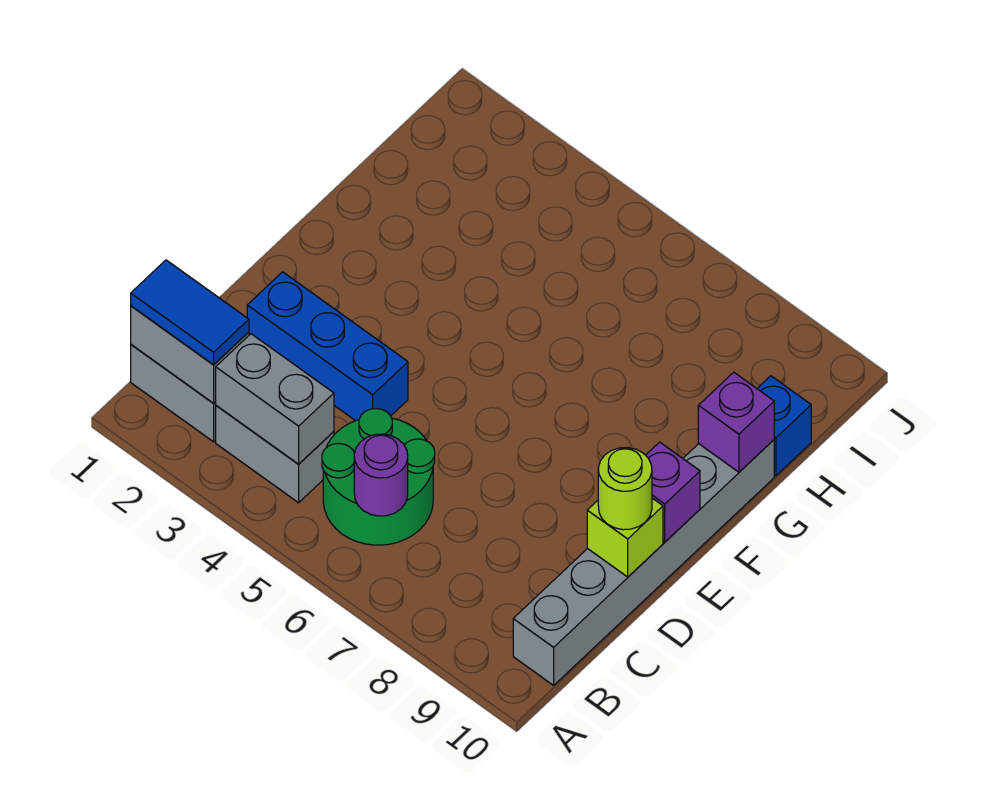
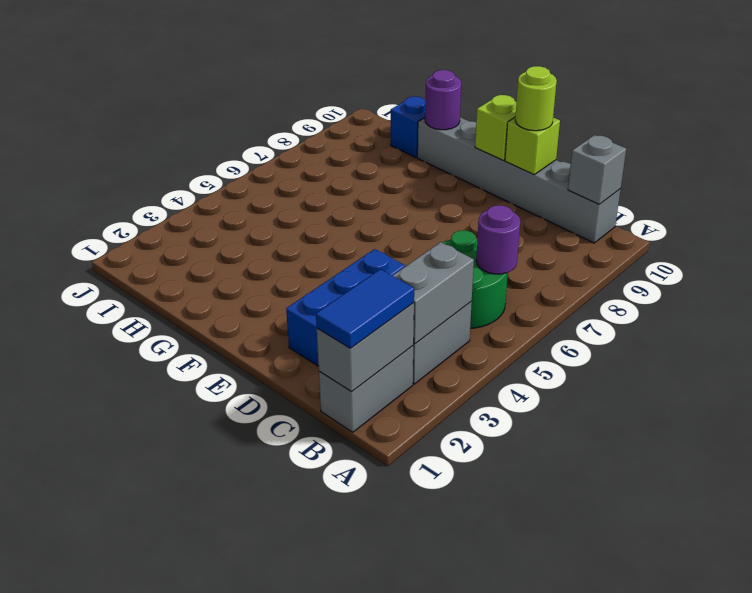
none -> grey brick B10 level 2
purple brick E10 level 2 -> lime brick E10 level 2
purple brick G10 level 2 -> purple round brick G10 level 2

